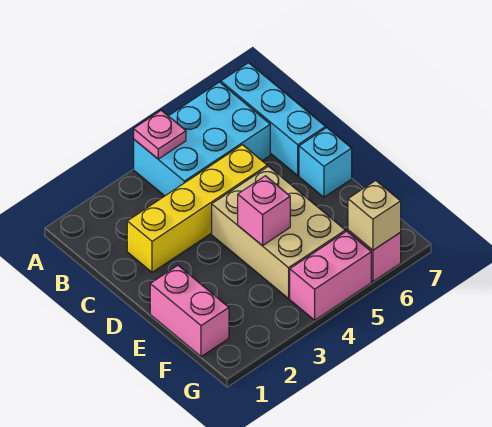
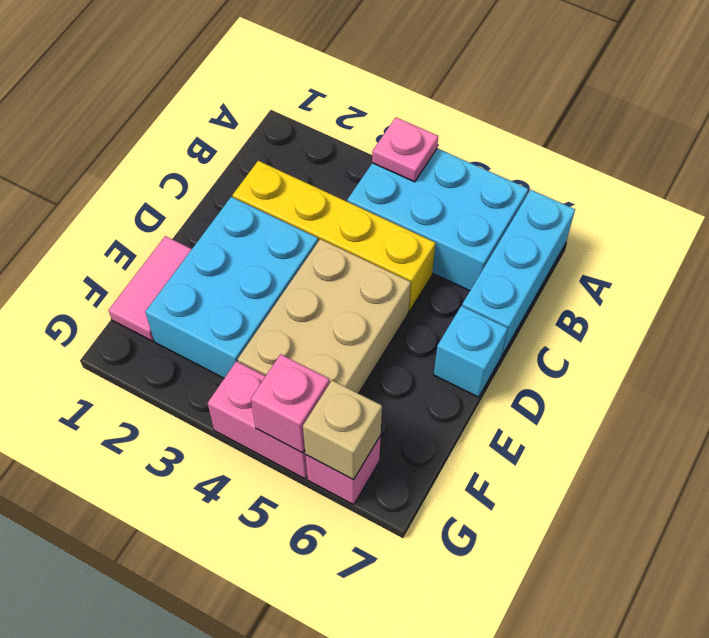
none -> cyan brick D2:F3 level 1
pink brick E1:F1 level 1 -> pink tile E1:F1 level 1
pink brick E4 level 2 -> pink brick G5 level 2

